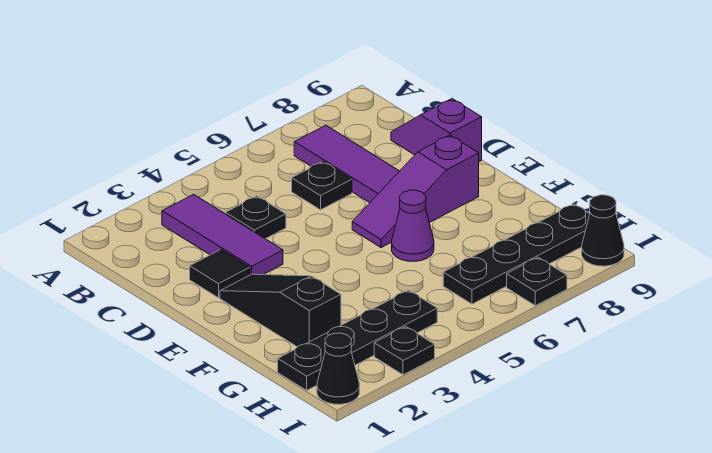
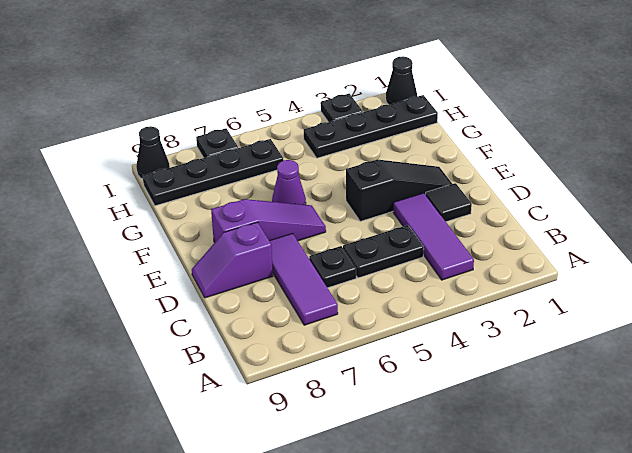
black plate C4 level 1 -> black plate C4:C5 level 1
purple slope C9:D9 level 1 top D -> purple slope D8:D9 level 1 top 8
black slope E2:G2 level 1 top G -> black slope E2:E4 level 1 top 4

